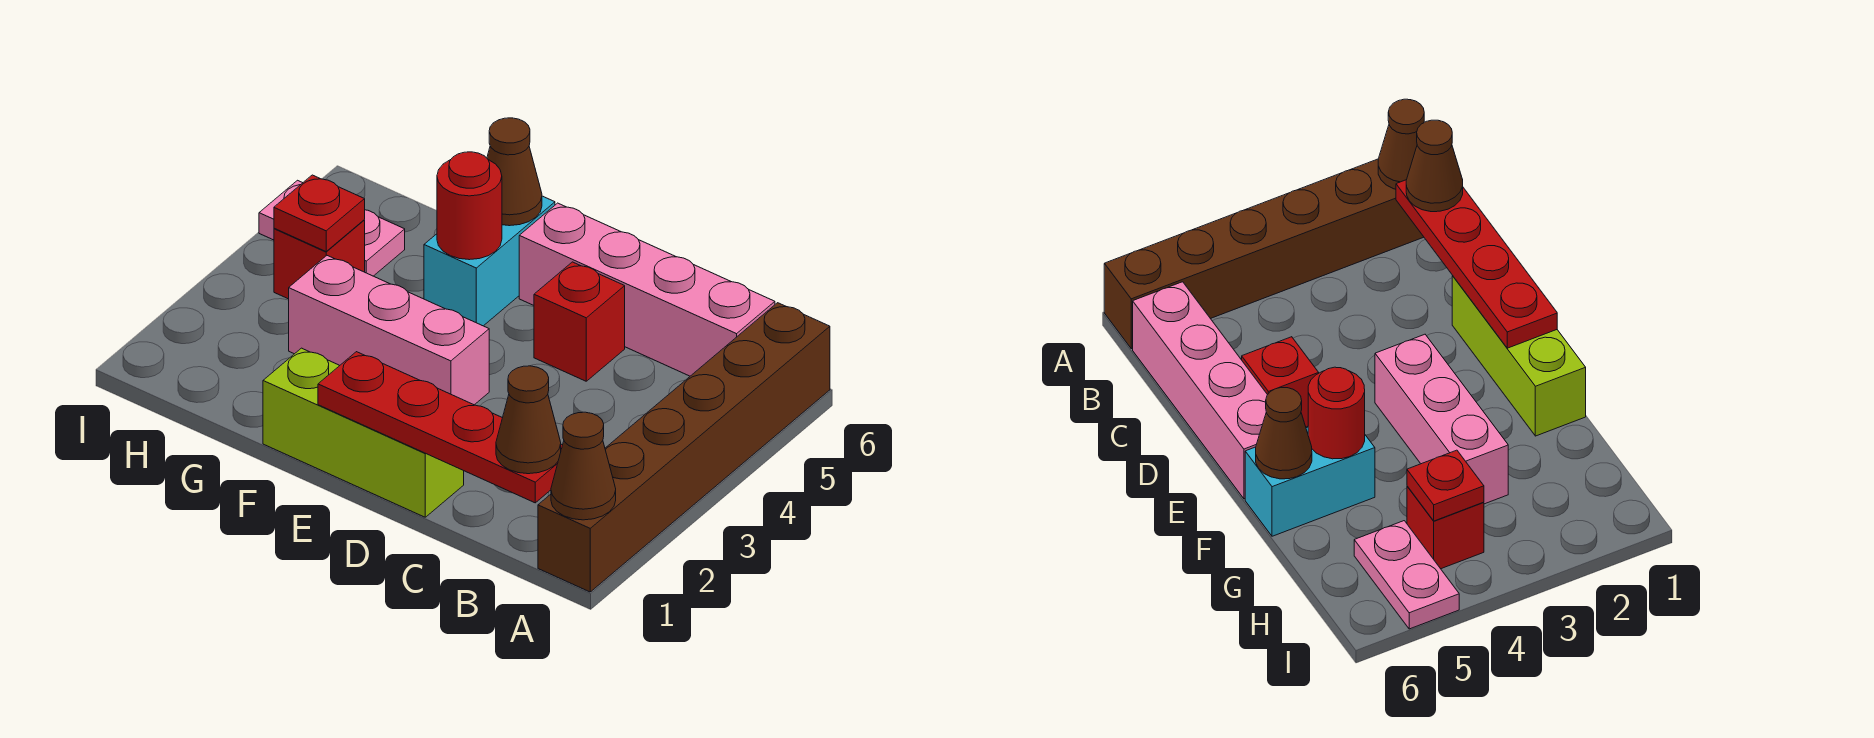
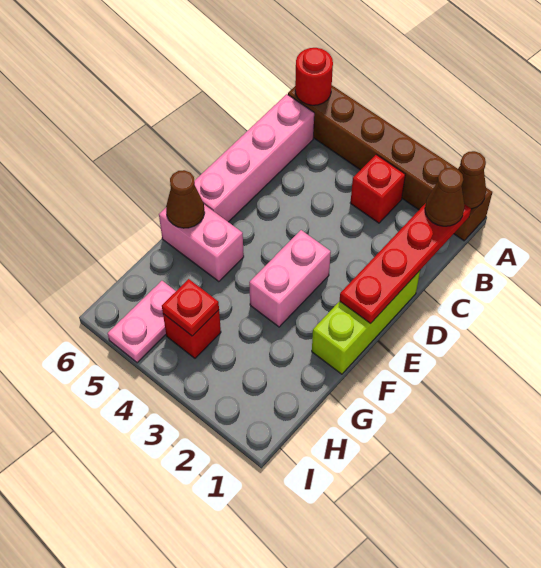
red brick D5 level 1 -> red brick B3 level 1
pink brick E3:G3 level 1 -> pink brick E3:F3 level 1
cyan brick F5:F6 level 1 -> pink brick F5:F6 level 1
red round brick F5 level 2 -> red round brick A6 level 2

